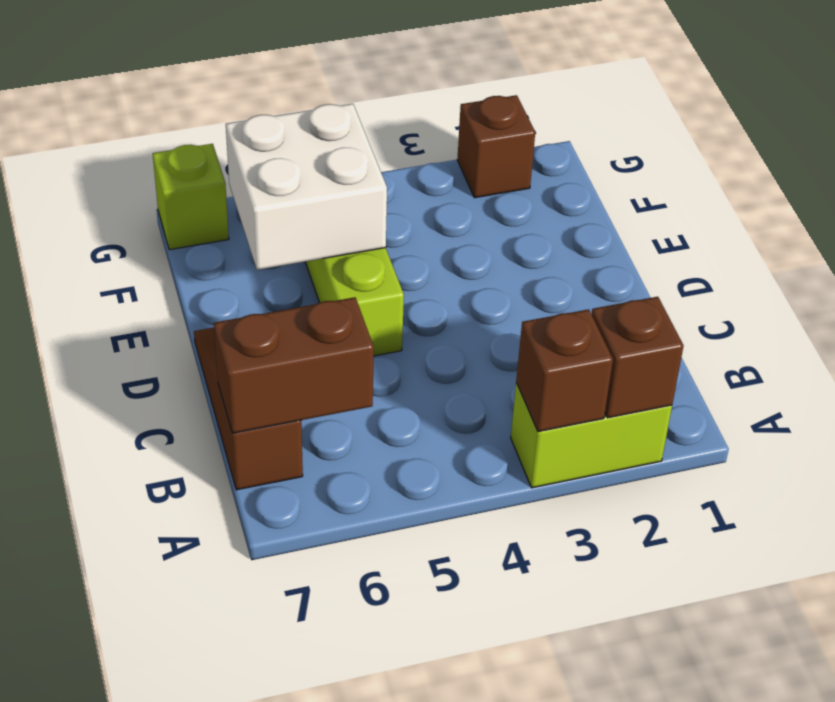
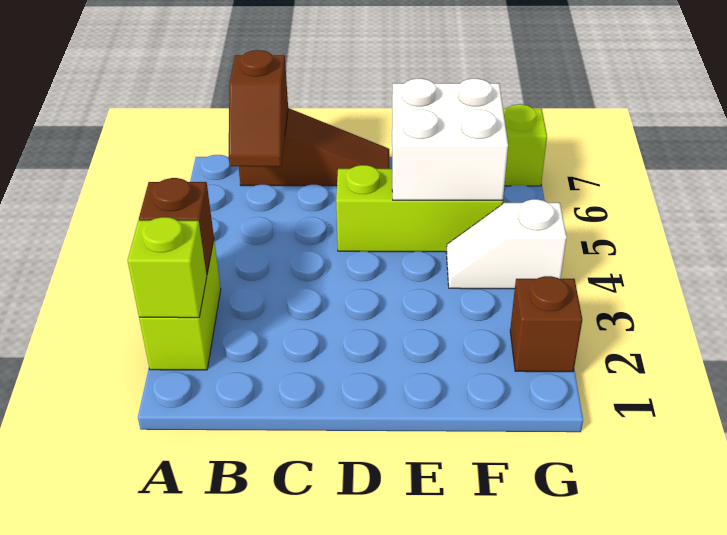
brown brick A2 level 2 -> lime brick A2 level 2
brown brick B6:B7 level 2 -> brown slope B6:B7 level 2 top 7
none -> white slope F4:G4 level 1 top G

